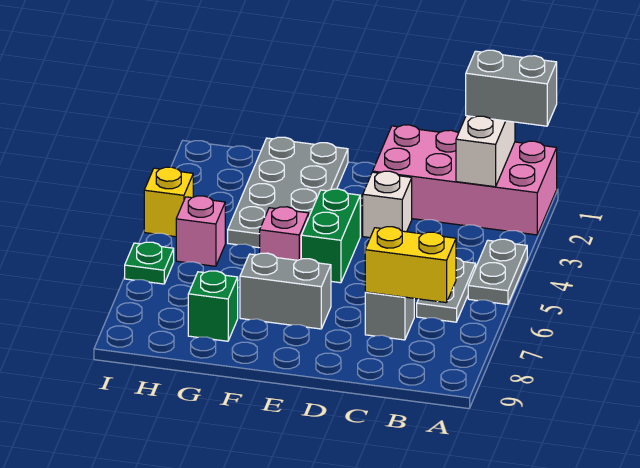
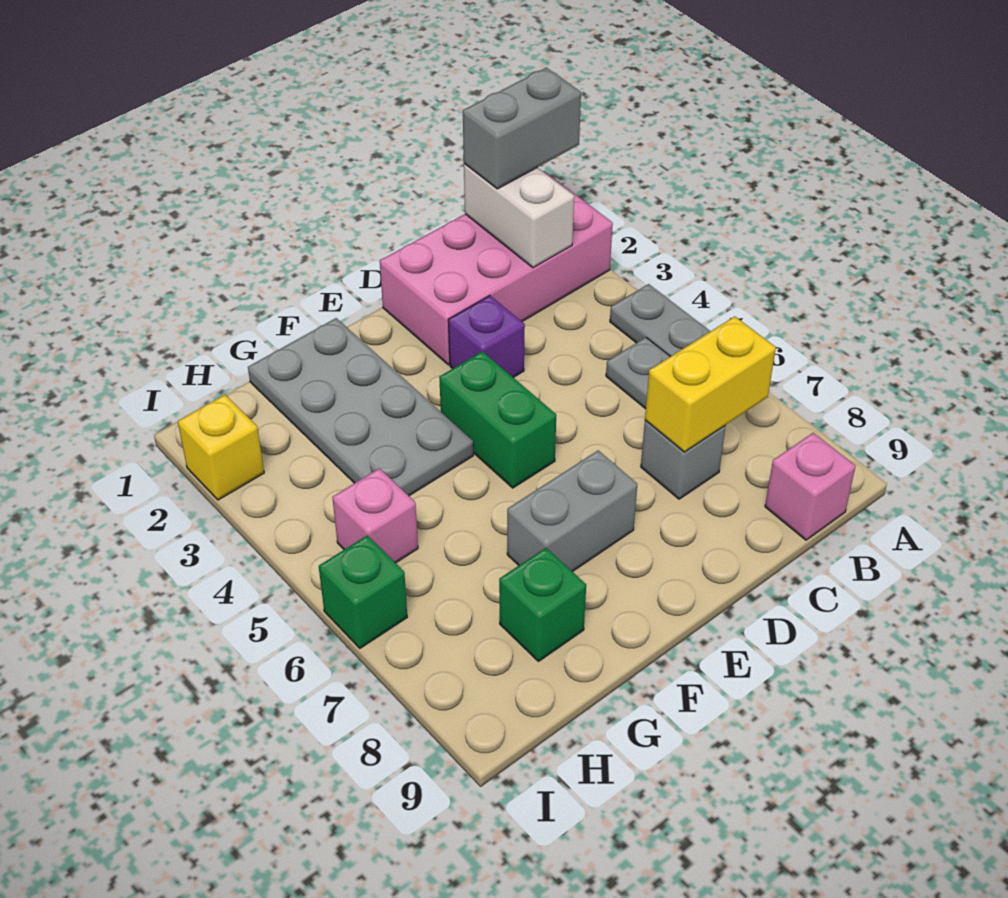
white brick D3 level 1 -> purple brick D3 level 1
pink brick F5 level 1 -> pink brick B9 level 1
yellow brick I4 level 1 -> yellow brick I2 level 1
green plate I6 level 1 -> green brick I6 level 1

